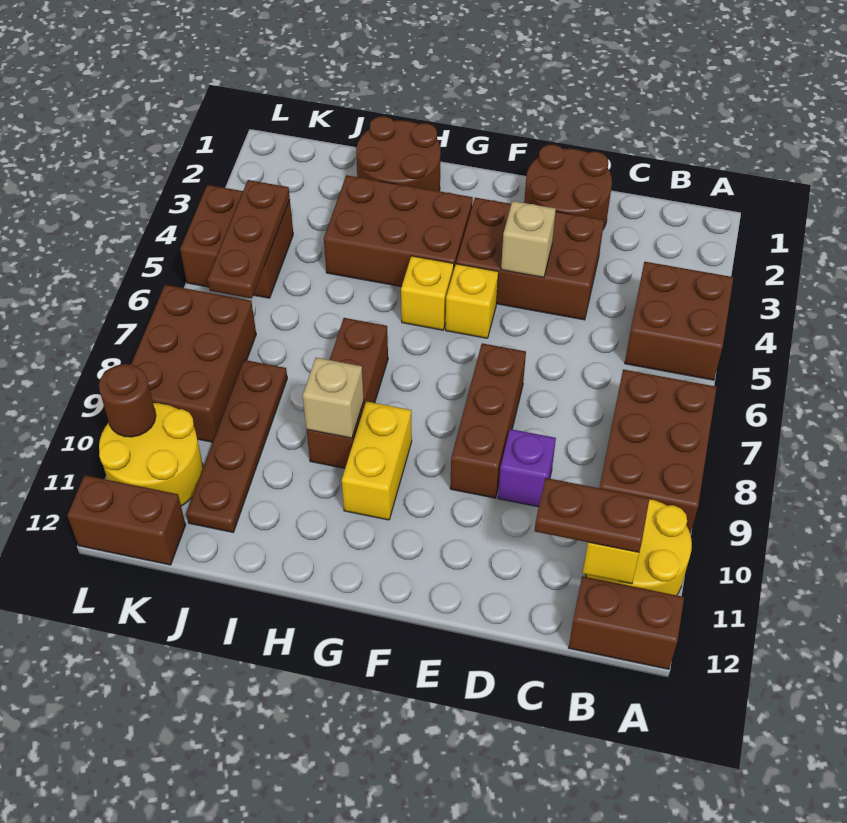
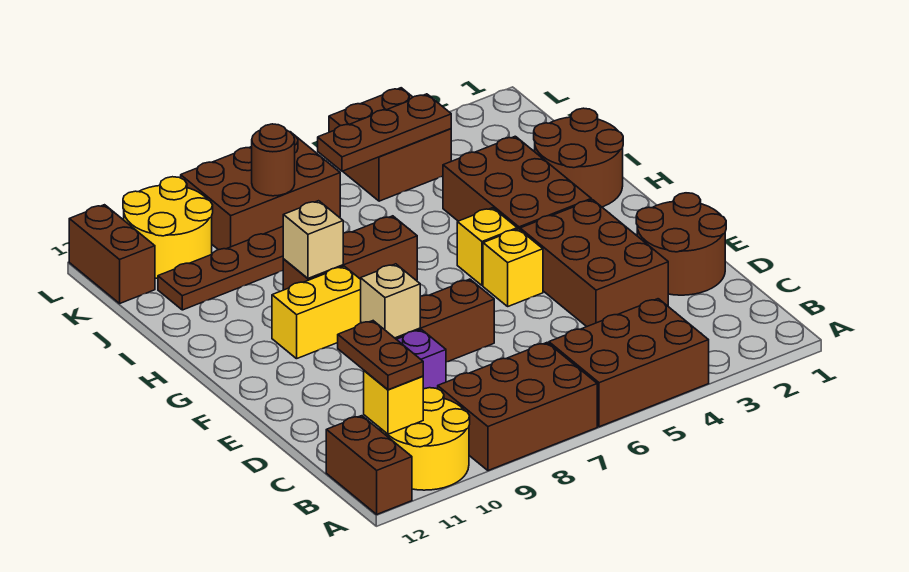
brown brick A4:B5 level 1 -> brown brick A4:B6 level 1
tan brick E4 level 2 -> tan brick E9 level 2
brown round brick L10 level 2 -> brown round brick K8 level 2

